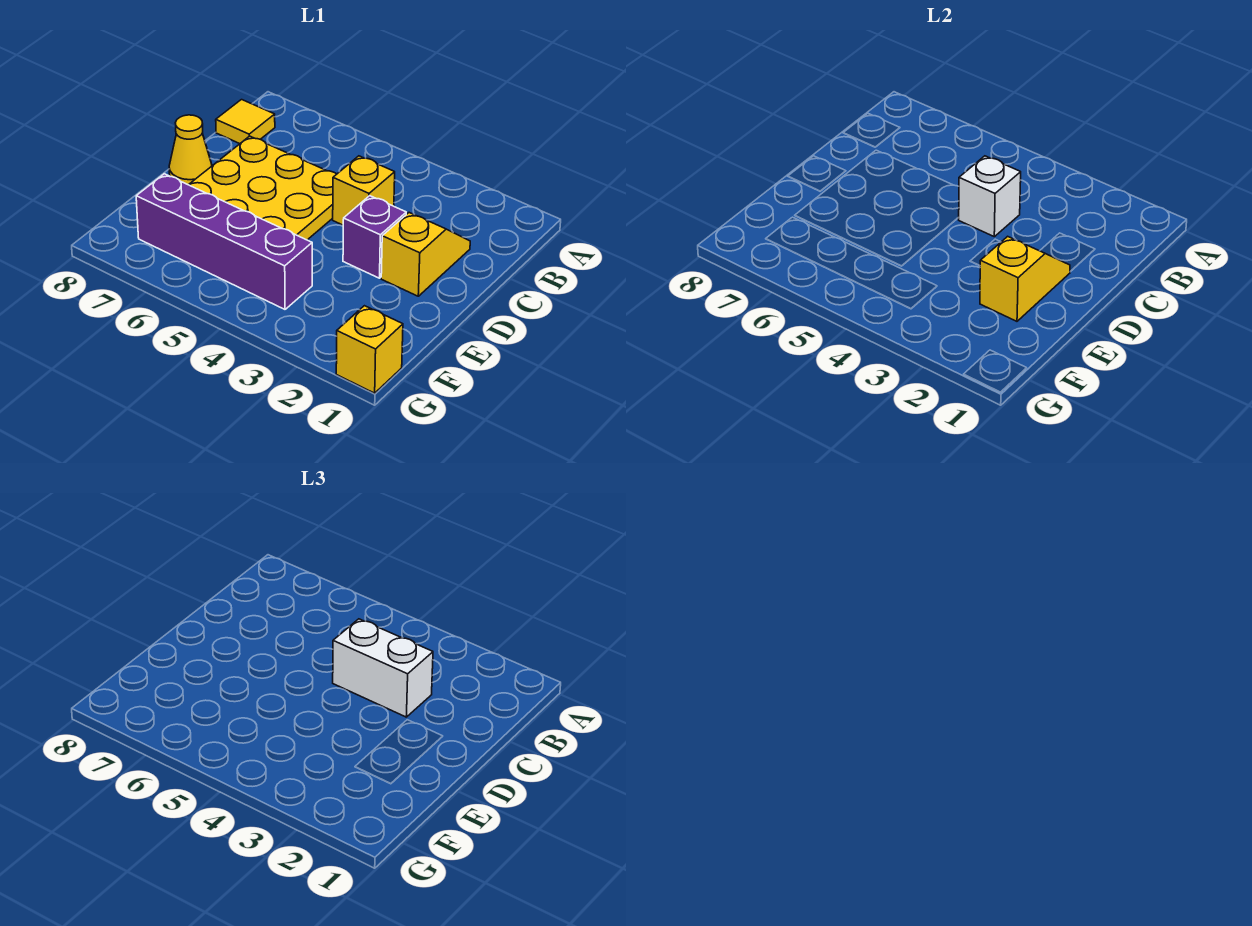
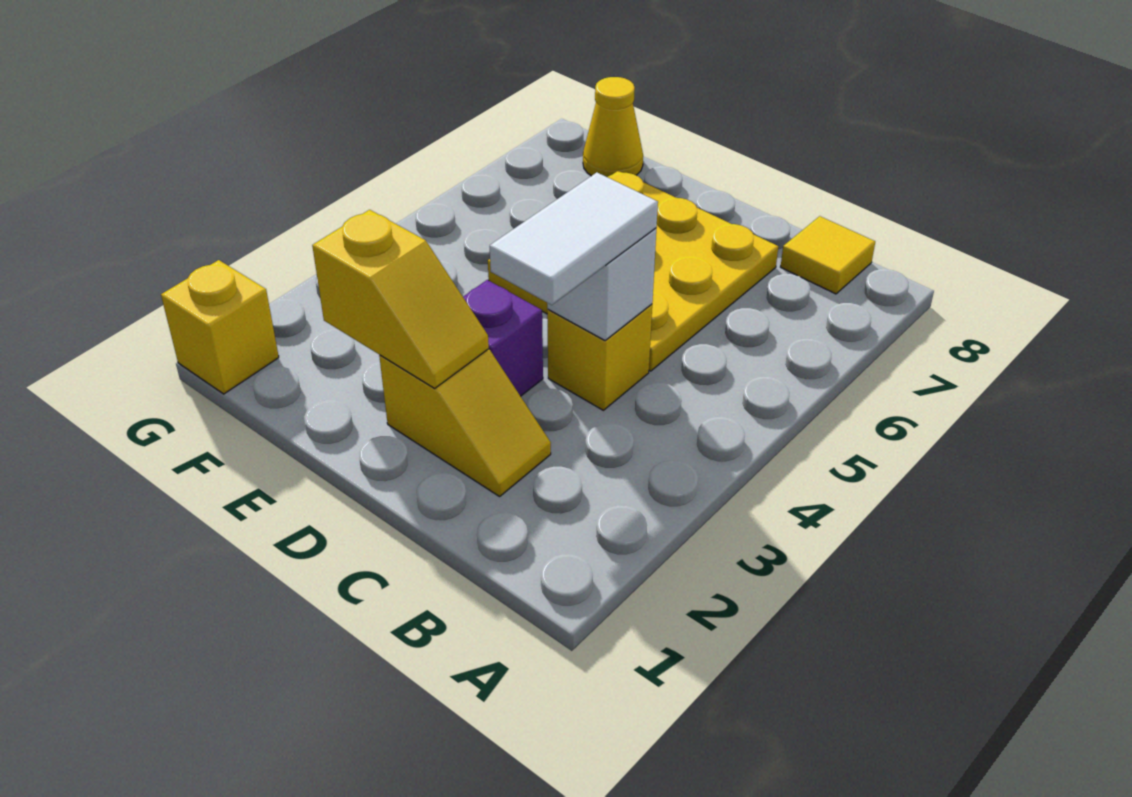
white brick C3:C4 level 3 -> white tile C3:C4 level 3
yellow cone D8 level 1 -> yellow cone F8 level 1
purple brick F4:F7 level 1 -> none

